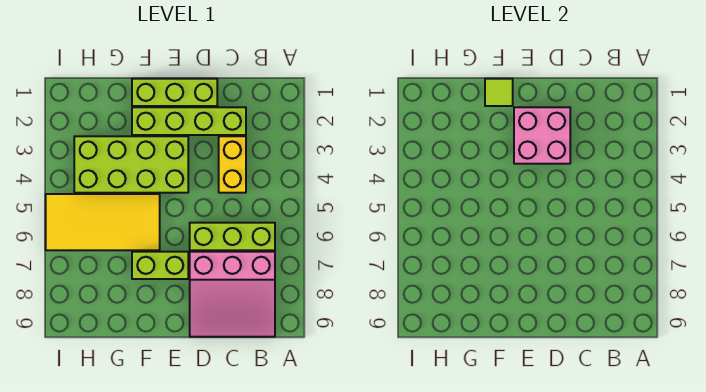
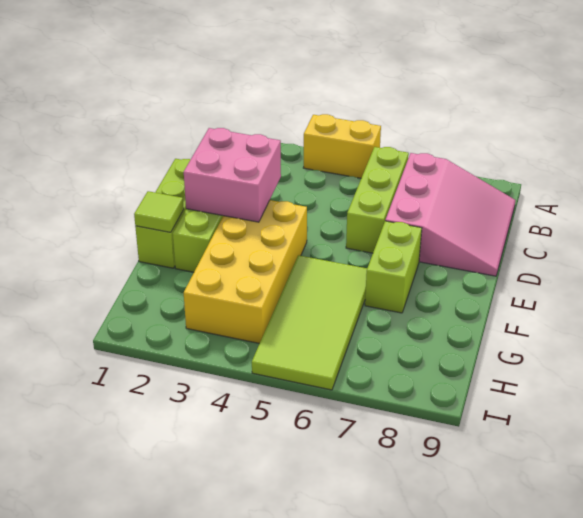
yellow brick C3:C4 level 1 -> yellow brick A4:A5 level 1
lime brick E3:H4 level 1 -> yellow brick E3:H4 level 1
yellow tile F5:I6 level 1 -> lime tile F5:I6 level 1

